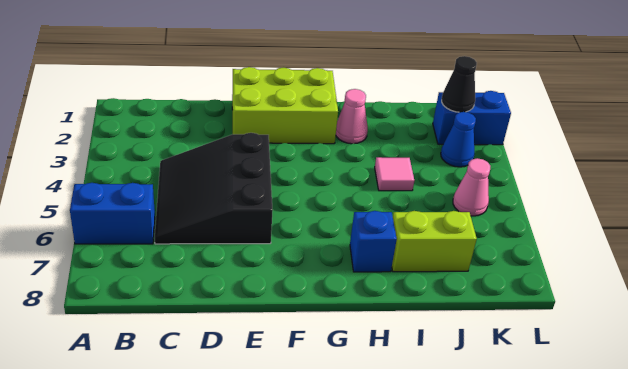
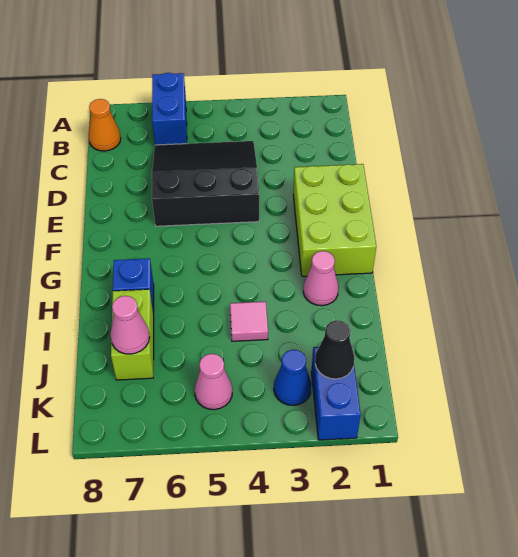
none -> orange cone B8 level 1
none -> pink cone J7 level 2

